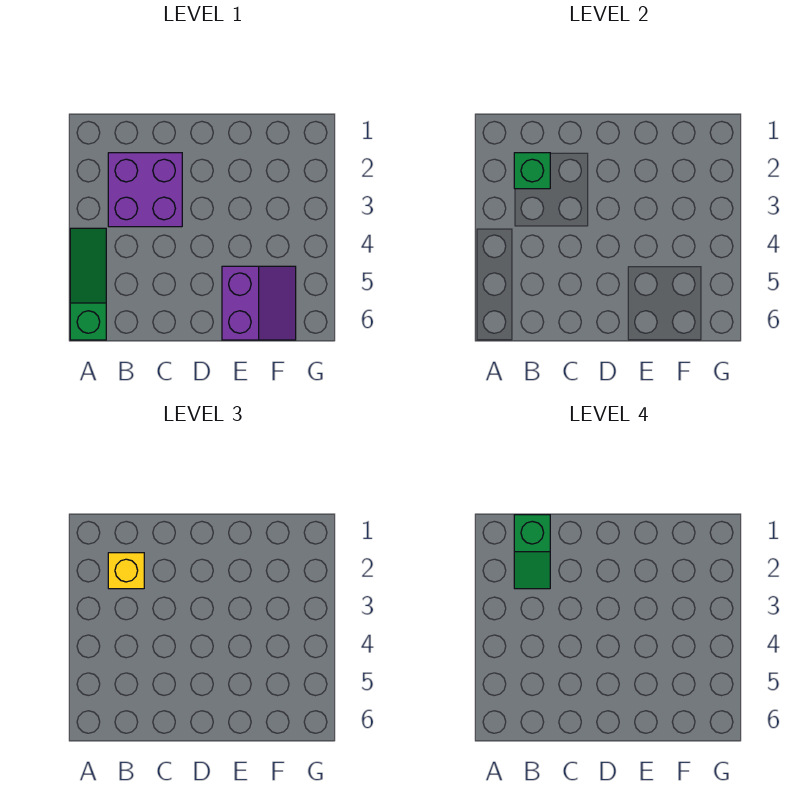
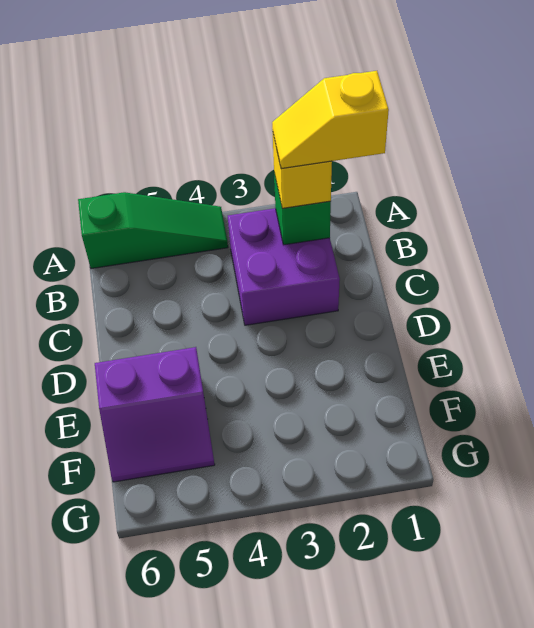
green slope B1:B2 level 4 top 1 -> yellow slope B1:B2 level 4 top 1

